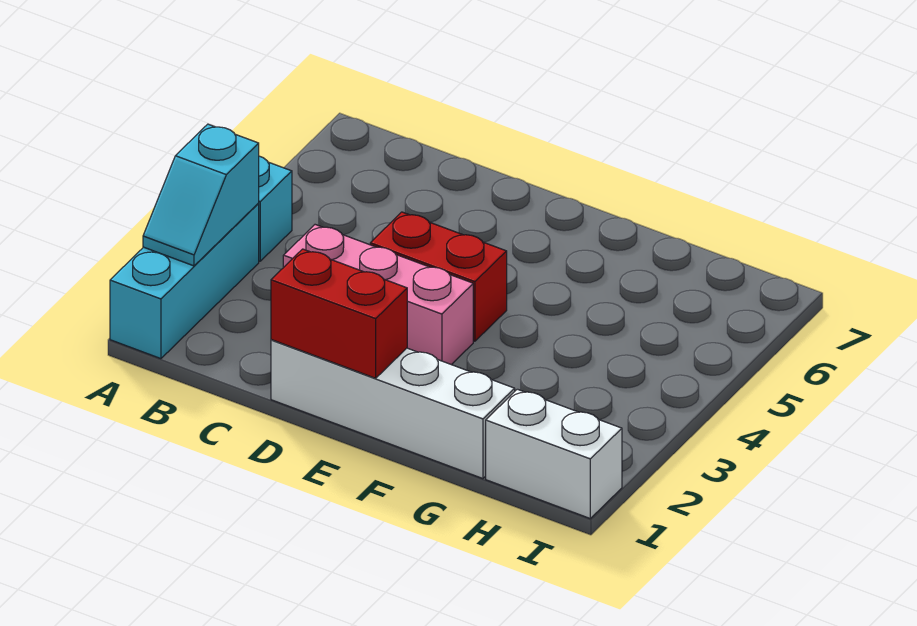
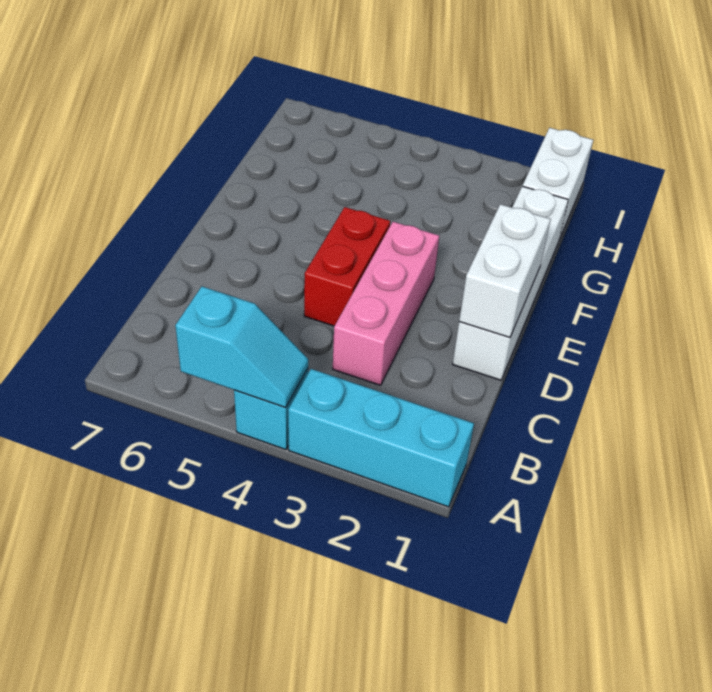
cyan slope A2:A3 level 2 top 3 -> cyan slope A4:A5 level 2 top 5
red brick D1:E1 level 2 -> white brick D1:E1 level 2

